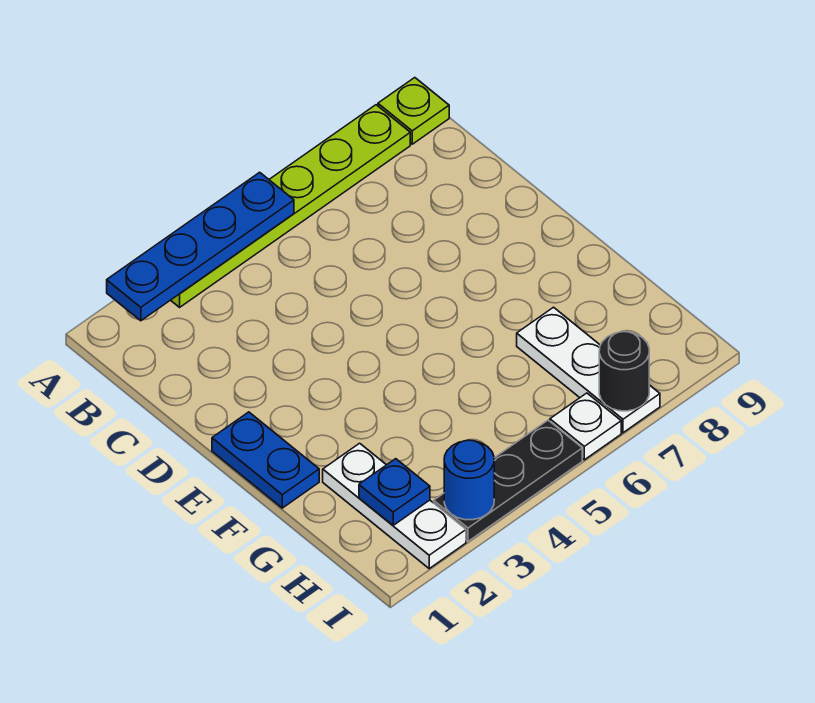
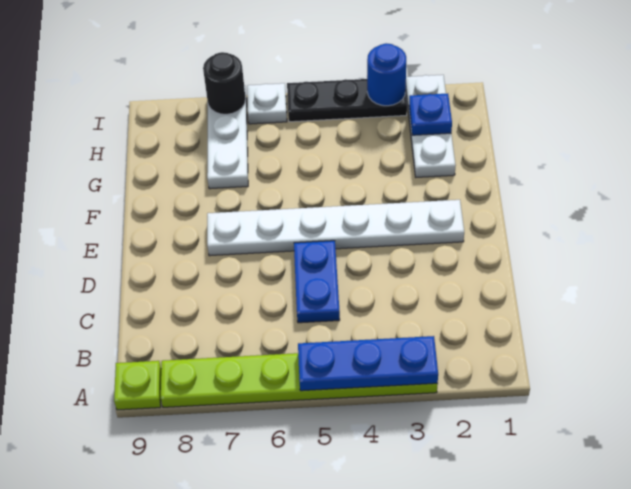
blue plate A2:A5 level 2 -> blue plate A3:A5 level 2
blue plate E1:F1 level 1 -> blue plate C5:D5 level 1
none -> white plate E2:E7 level 1

